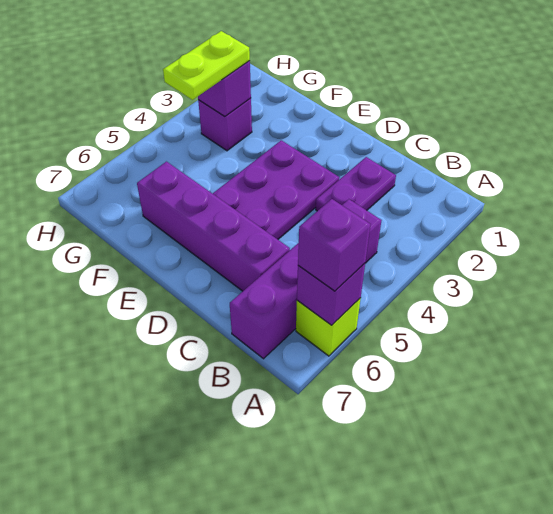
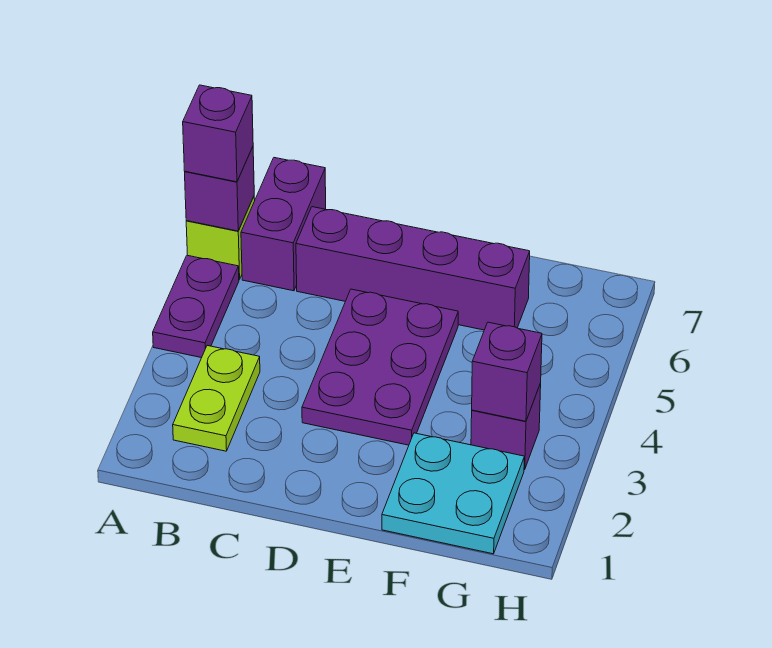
purple brick B4:B7 level 1 -> purple brick B6:B7 level 1
purple plate C2:C3 level 1 -> purple plate A4:A5 level 1
none -> cyan plate F1:G2 level 1
lime plate G3:G4 level 3 -> lime plate B2:B3 level 1

